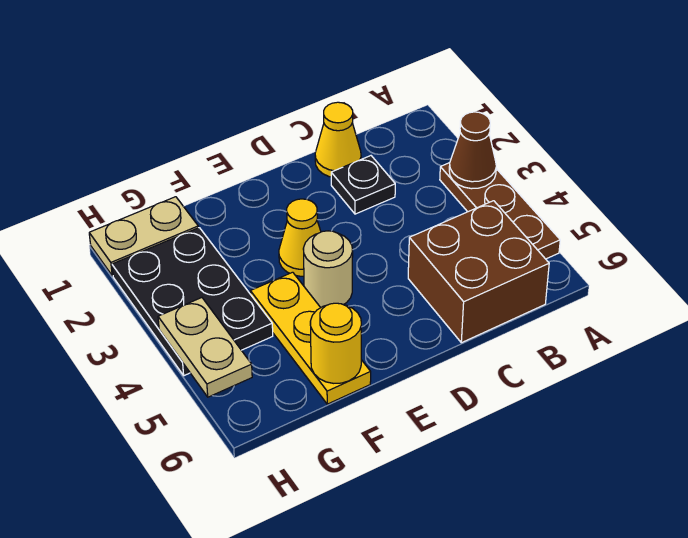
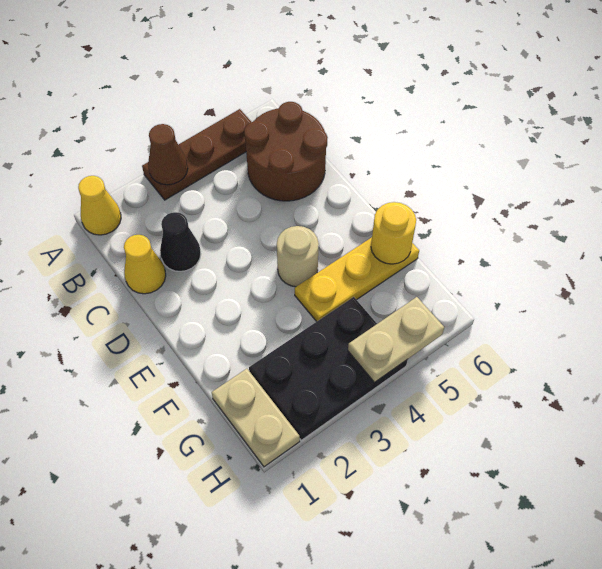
brown brick B5:C6 level 1 -> brown round brick B5:C6 level 1
black plate C2 level 1 -> black cone C2 level 1
yellow cone E3 level 1 -> yellow cone A1 level 1

